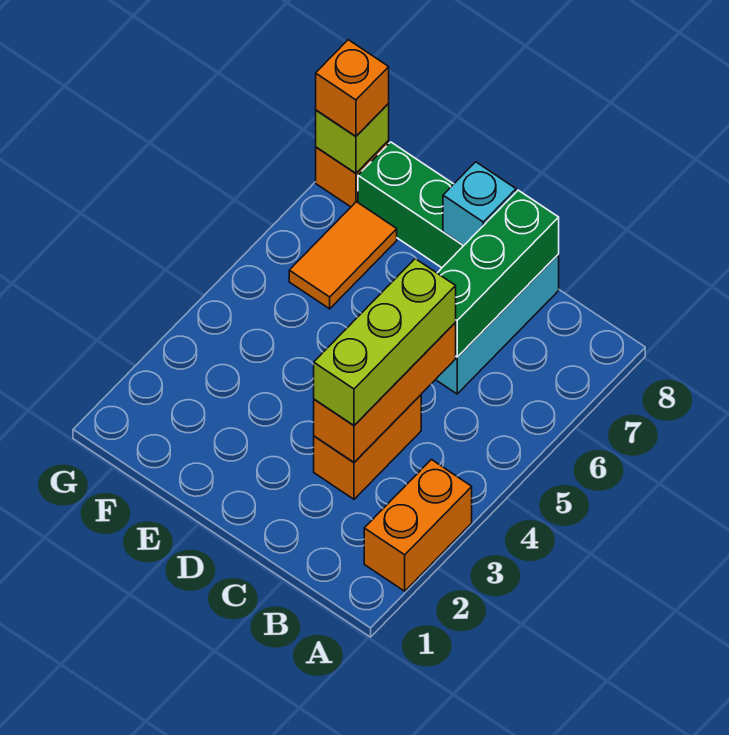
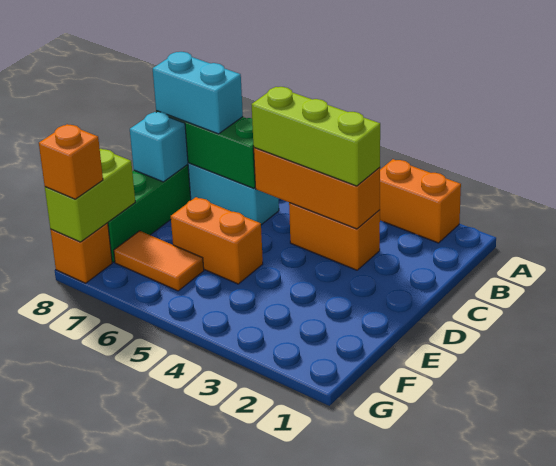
none -> cyan brick C7:C8 level 3
none -> orange brick E5:E6 level 1
lime brick G8 level 2 -> lime brick F8:G8 level 2

